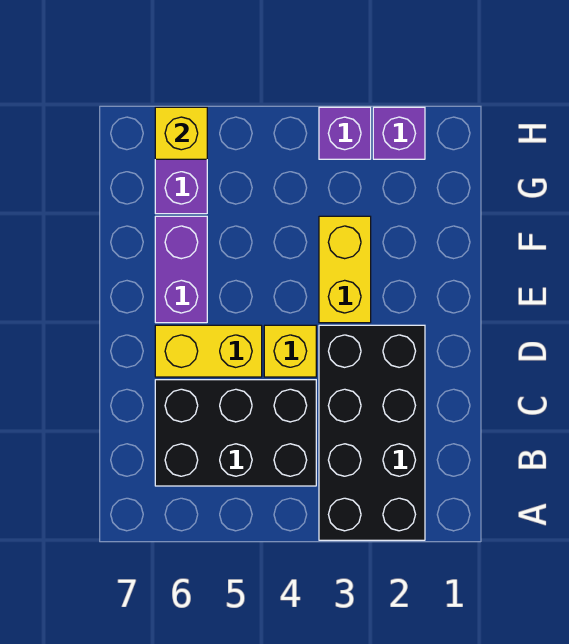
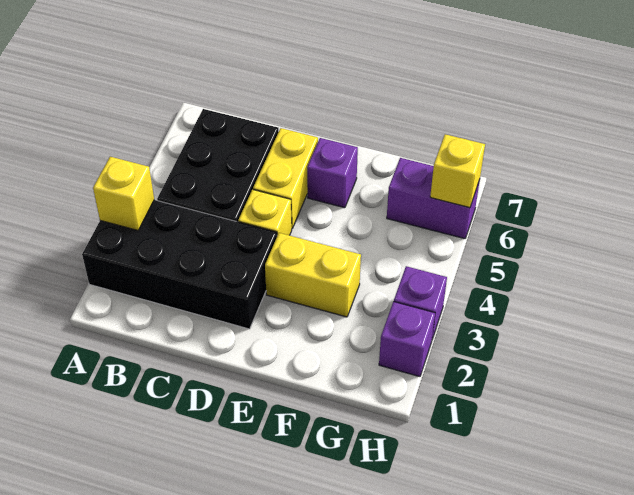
none -> yellow brick A3 level 2
purple brick E6:F6 level 1 -> purple brick E6 level 1

